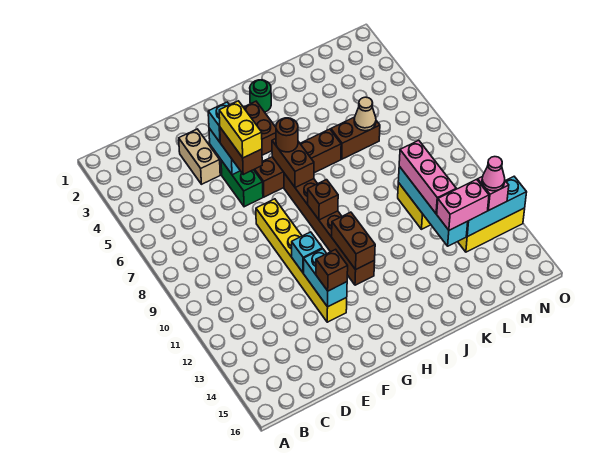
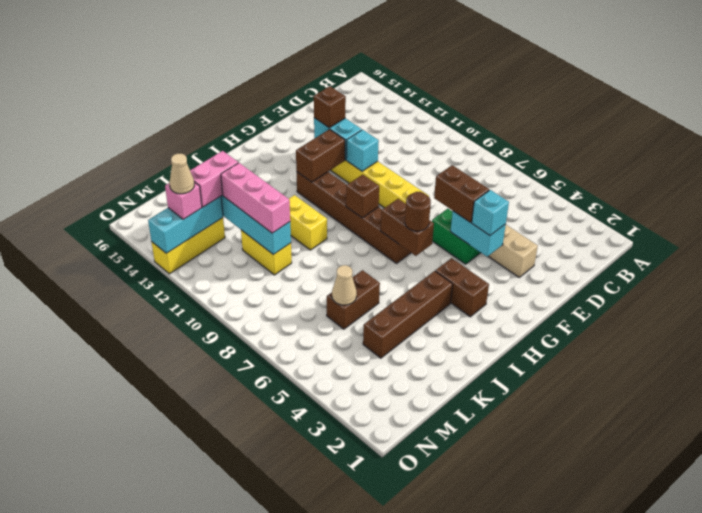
yellow brick F5:F6 level 4 -> yellow brick J10:J11 level 1
brown brick G6:J6 level 1 -> brown brick I4:L4 level 1
brown brick H11:H12 level 2 -> brown brick G12:H12 level 2
green round brick I2 level 1 -> none
pink cone N13 level 4 -> tan cone N13 level 4

